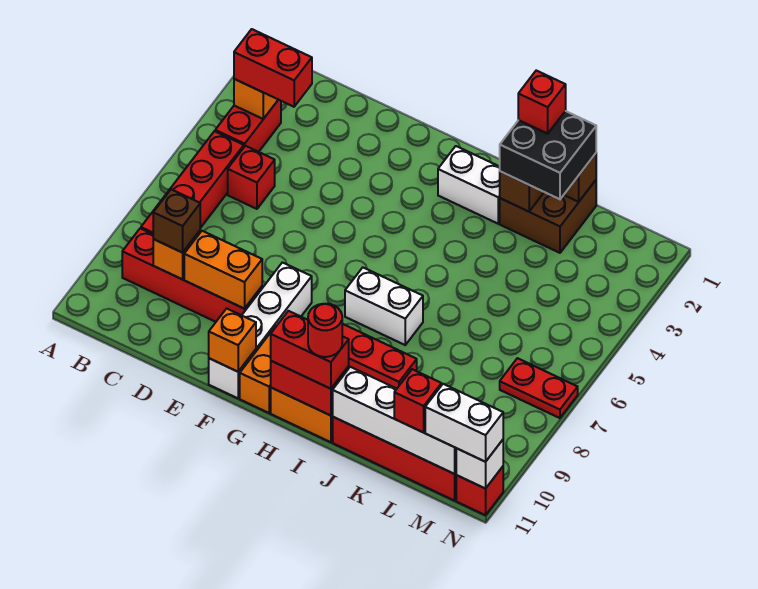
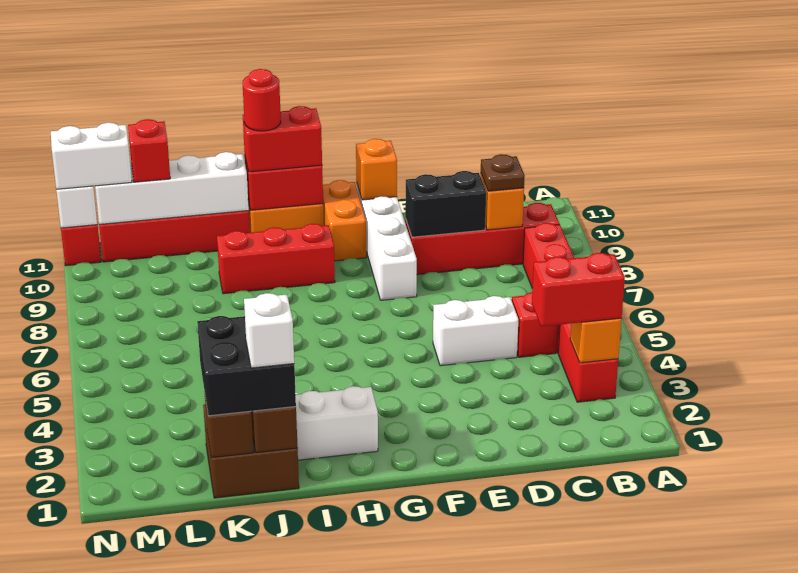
brown brick C9 level 3 -> brown plate C9 level 3
orange brick D9:E9 level 2 -> black brick D9:E9 level 2
white brick H7:I7 level 1 -> white brick D5:E5 level 1
red brick J1 level 4 -> white brick J1 level 4
red plate M7:N7 level 1 -> none

